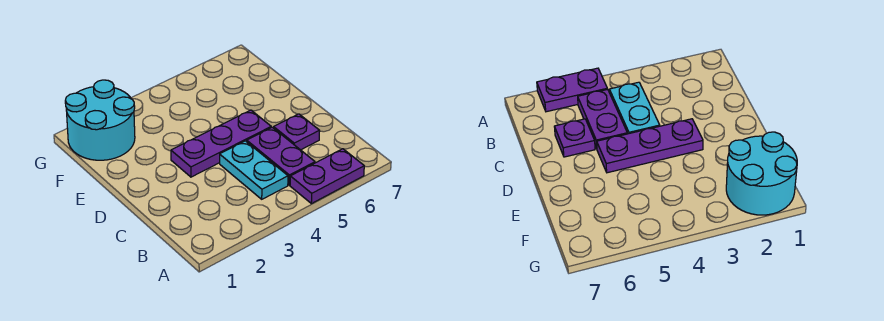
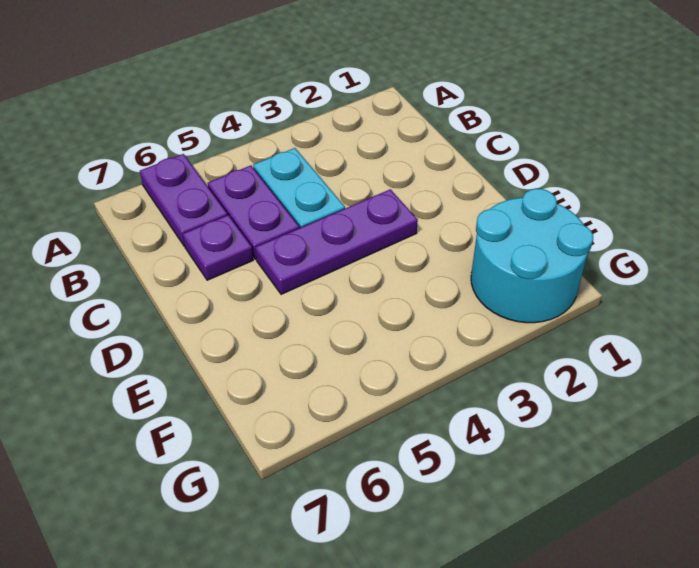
purple plate A5:A6 level 1 -> purple plate A6:B6 level 1

